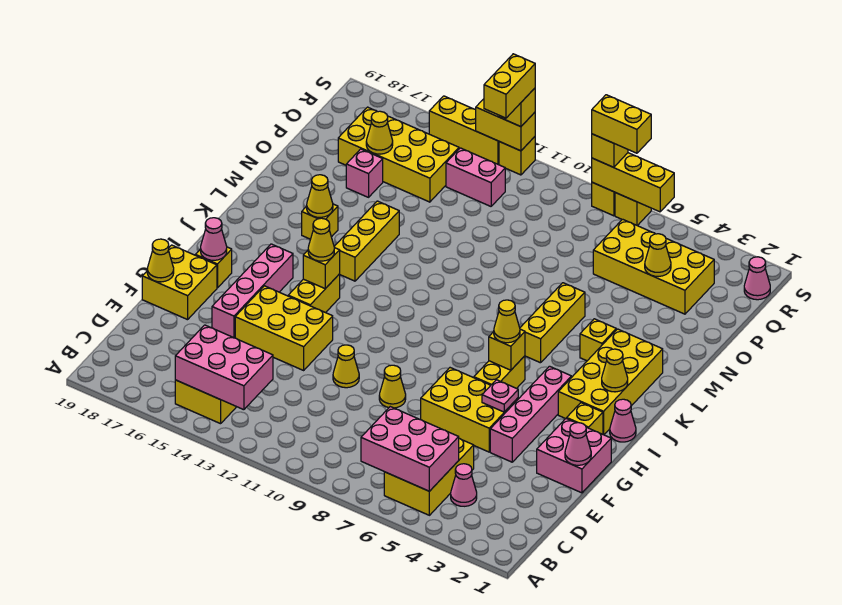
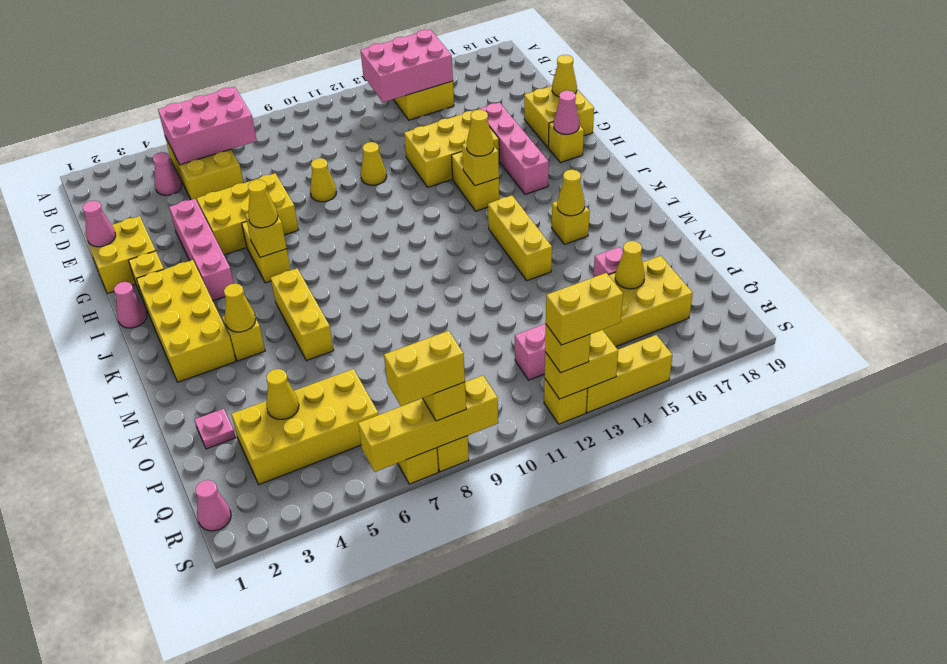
pink brick F1:G2 level 1 -> yellow brick F1:G2 level 1
pink plate G5 level 2 -> pink plate O2 level 1
yellow cone J2 level 2 -> yellow cone L4 level 2
yellow brick R12:S12 level 4 -> yellow brick S12:S13 level 4
yellow brick S6:S8 level 2 -> yellow brick S6:S9 level 2

